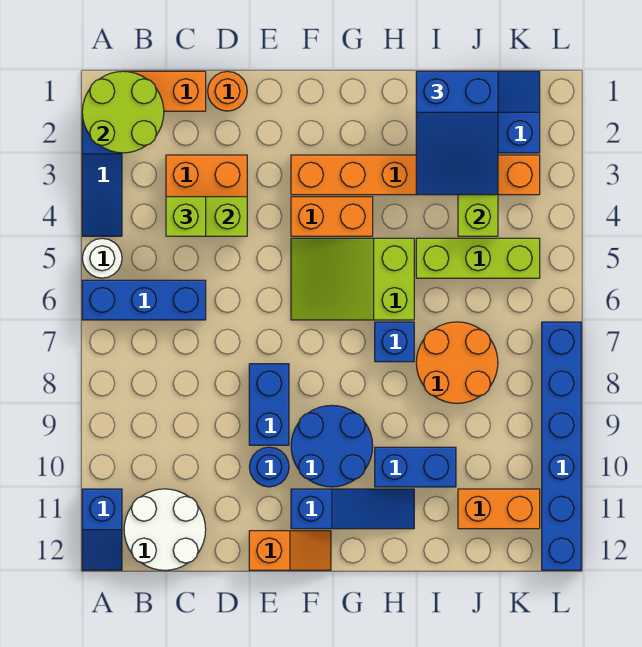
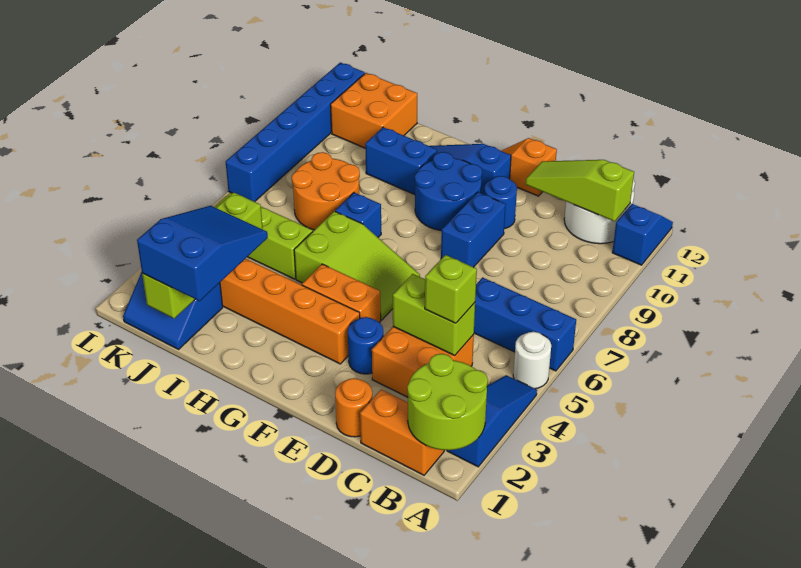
none -> lime slope B11:D11 level 2 top B
none -> blue round brick E3 level 1
orange brick J11:K11 level 1 -> orange brick J11:K12 level 1

